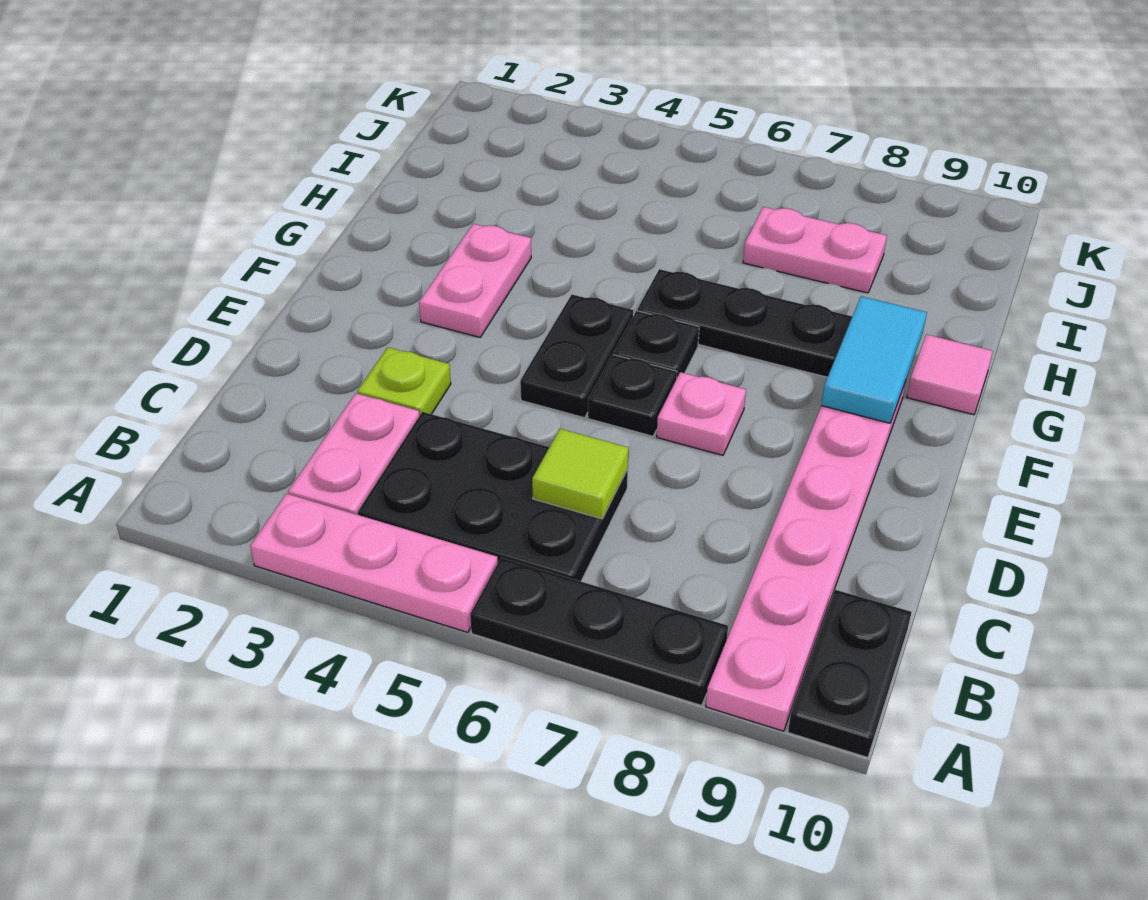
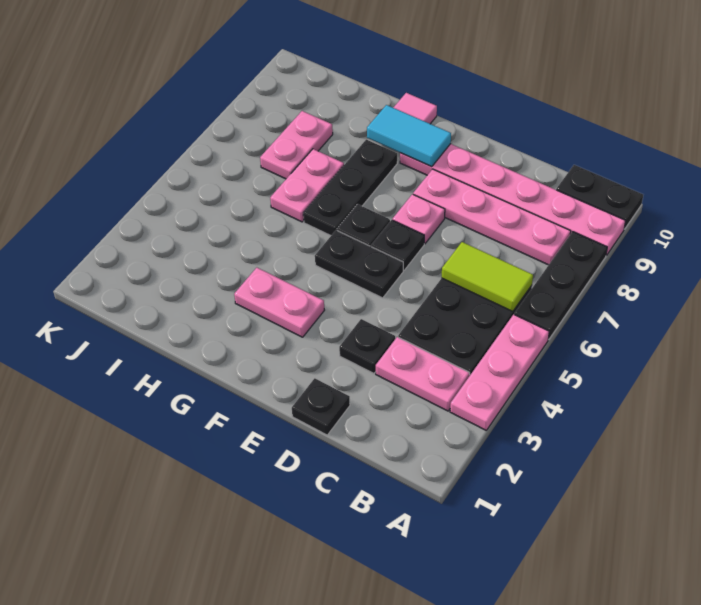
none -> pink plate B8:E8 level 1
lime tile C6 level 2 -> lime tile B6:C6 level 2
none -> black plate D1 level 1
lime plate D3 level 1 -> black plate D3 level 1
none -> pink plate H6:H7 level 1

